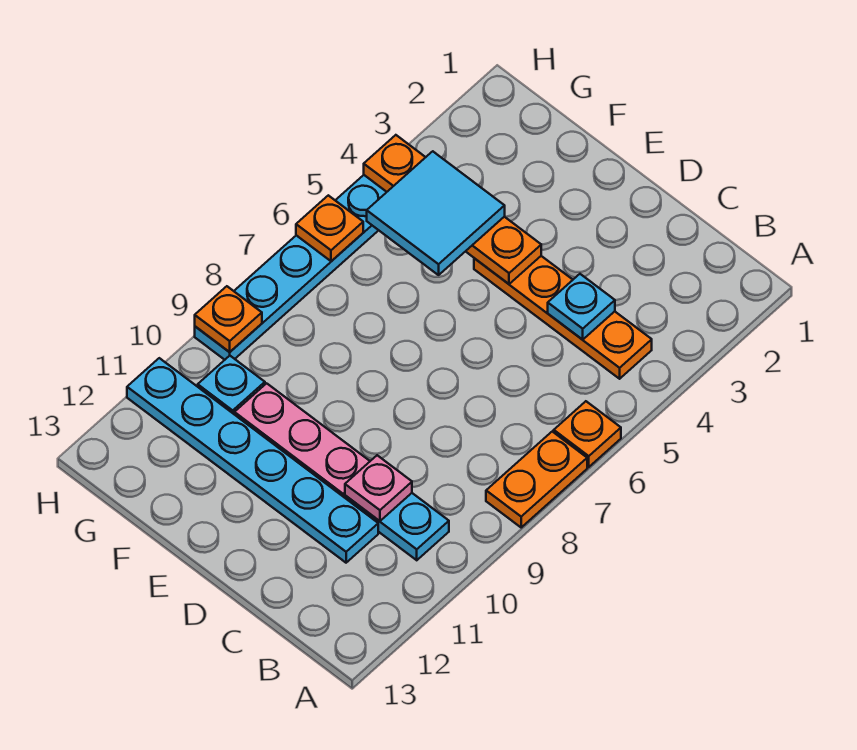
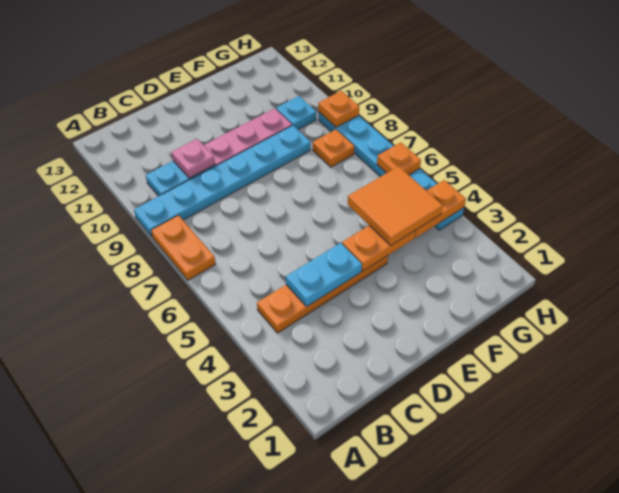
orange plate A6 level 1 -> orange plate G8 level 1
cyan plate C4 level 2 -> cyan plate C4:D4 level 2
cyan plate C11:H11 level 1 -> cyan plate A9:F9 level 1
cyan tile F4:G5 level 3 -> orange tile F4:G5 level 3

